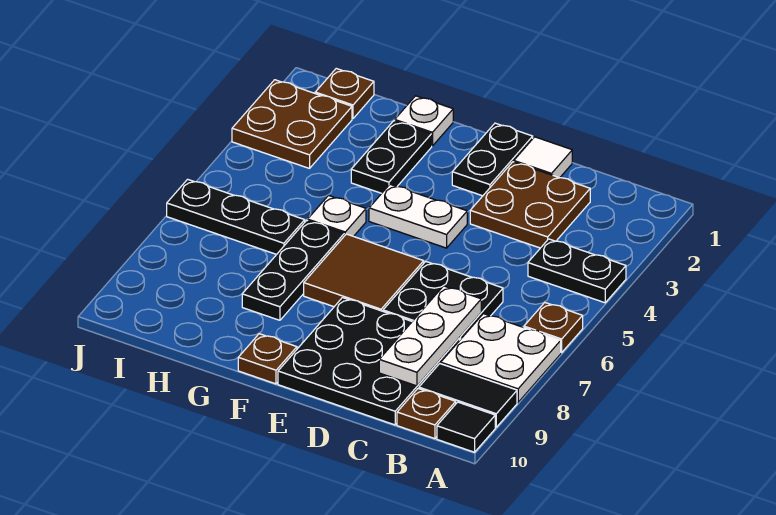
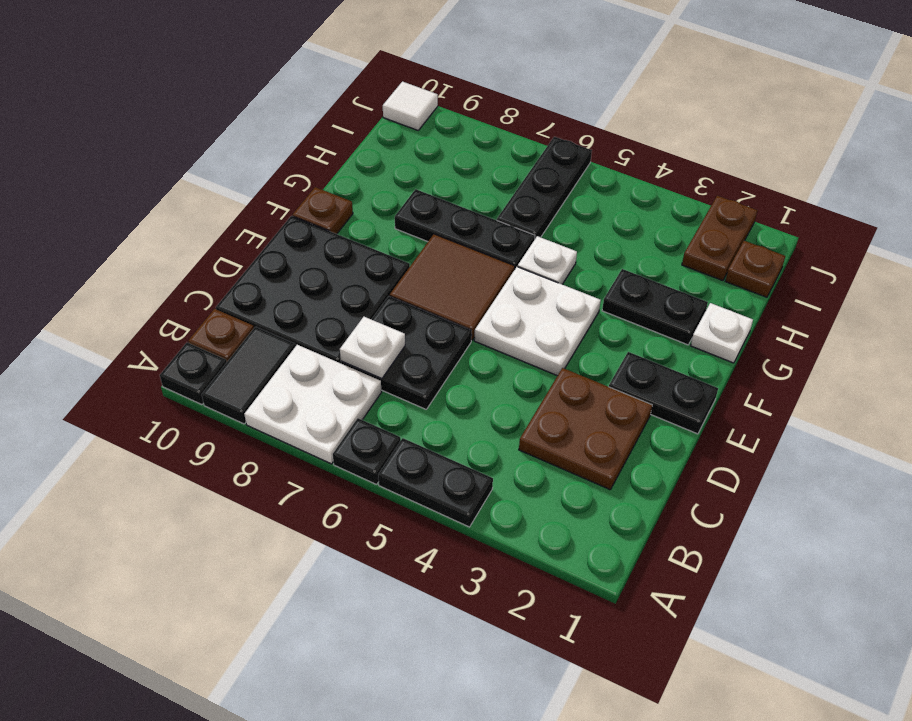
black plate A4:B4 level 1 -> black plate A4:A5 level 1
brown plate A6 level 1 -> black plate A6 level 1
black tile A10 level 1 -> black plate A10 level 1
white plate C7:C9 level 2 -> white plate C7 level 2
white tile D1 level 1 -> white tile J10 level 1
white plate E4:F4 level 1 -> white plate E4:F5 level 1
brown plate I2:J3 level 1 -> brown plate I2:J2 level 1

